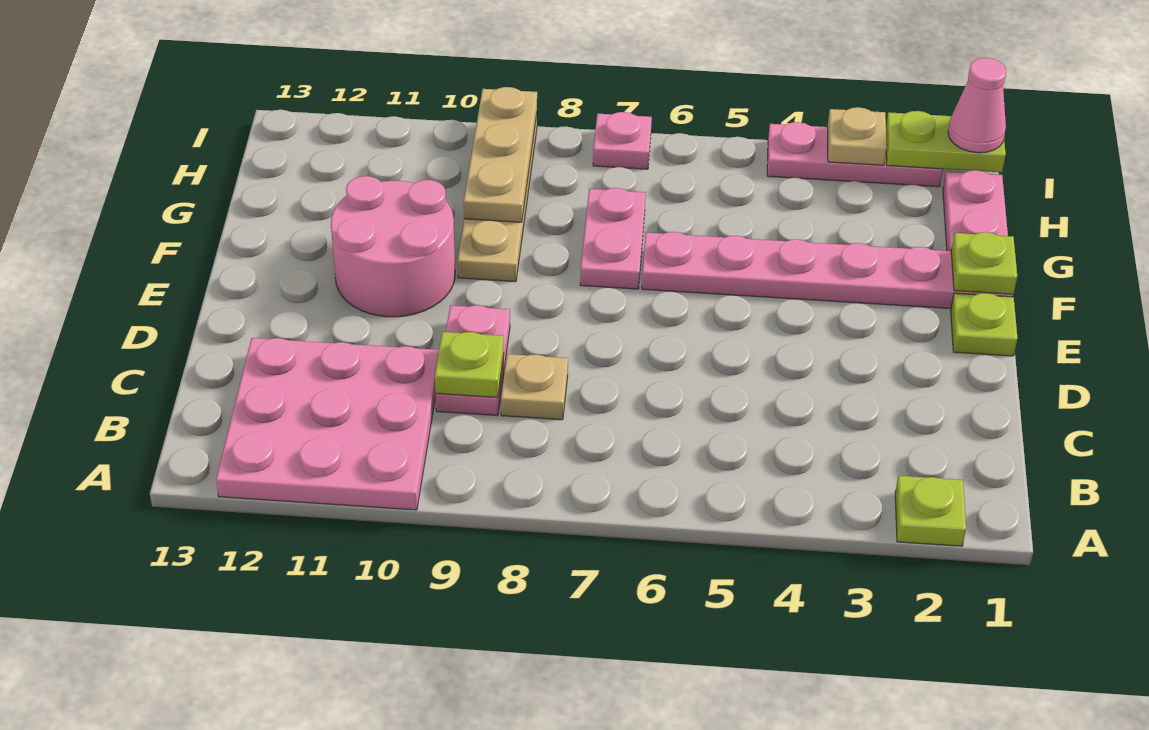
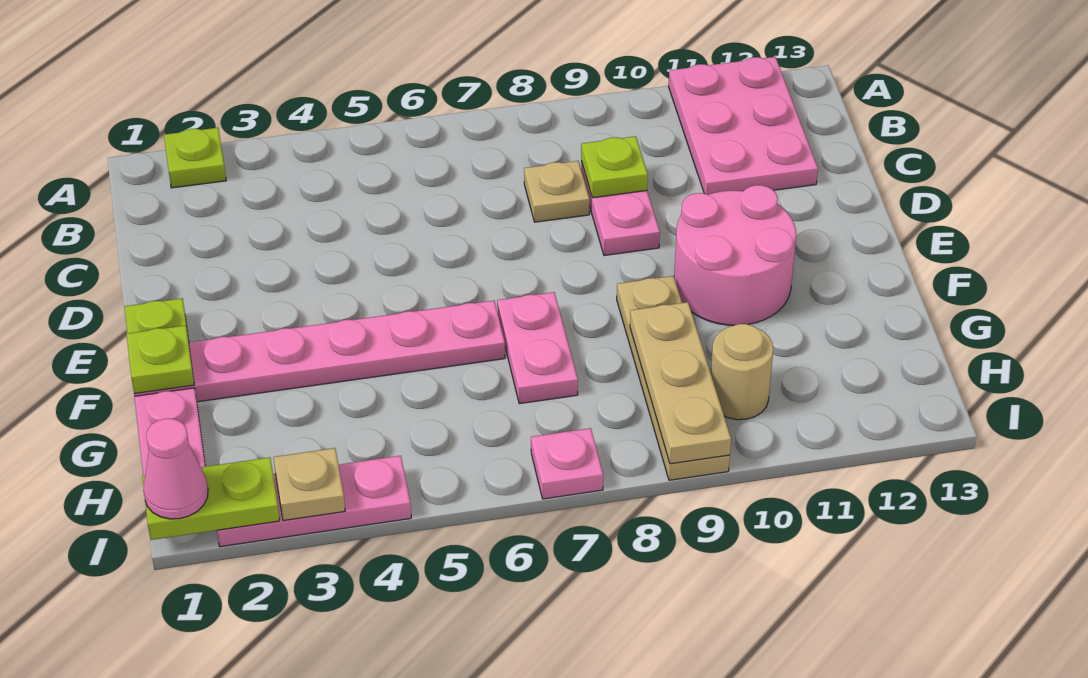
pink plate A10:C12 level 1 -> pink plate A11:C12 level 1
none -> tan round brick H10 level 1

